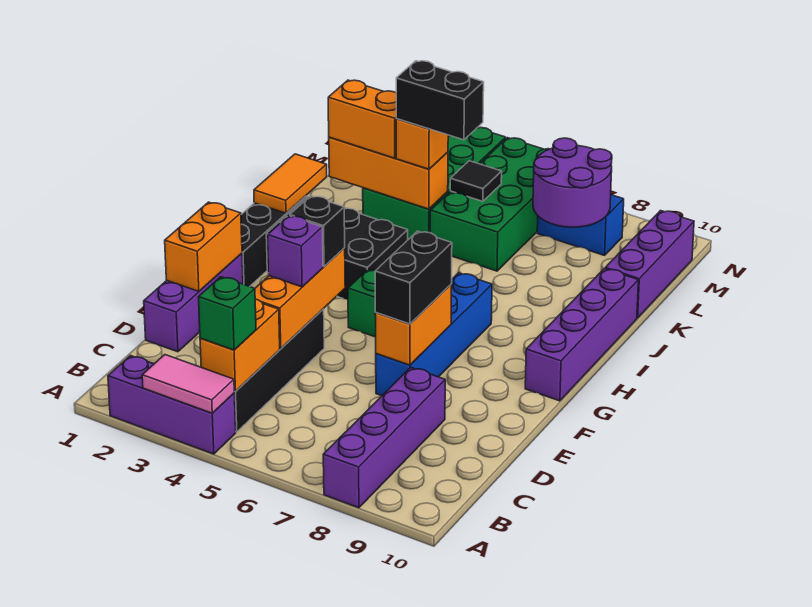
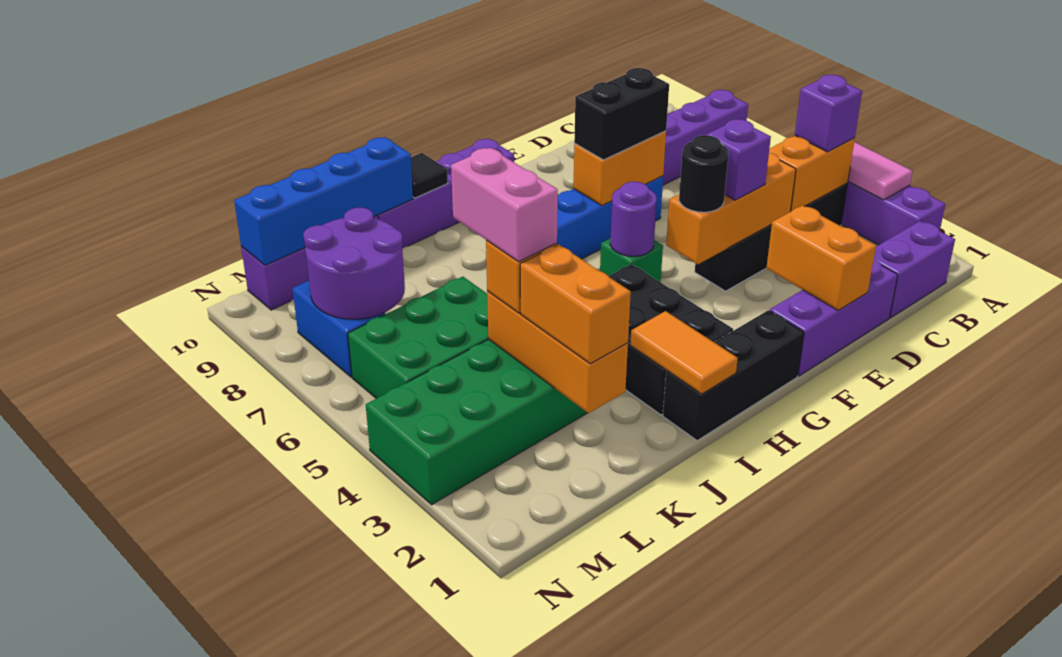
none -> purple brick B1:C1 level 1
green brick B4 level 3 -> purple brick B4 level 3
orange brick E1:F1 level 2 -> orange brick E1:E2 level 2
black brick F4 level 3 -> black round brick F4 level 3
none -> purple round brick G5 level 2
orange tile I1:J1 level 2 -> orange tile I1:I2 level 2
none -> blue brick J10:M10 level 2
black brick K4:K5 level 4 -> pink brick K4:K5 level 4
green brick K5:N6 level 1 -> green brick K5:M6 level 1
black tile L5 level 2 -> black tile I10 level 2

